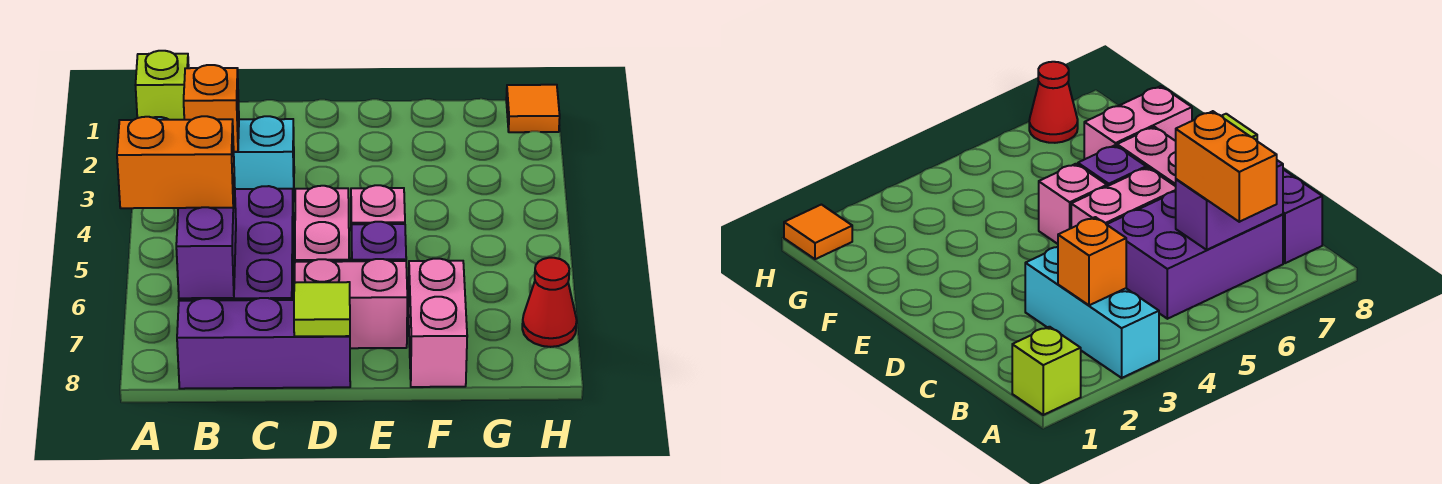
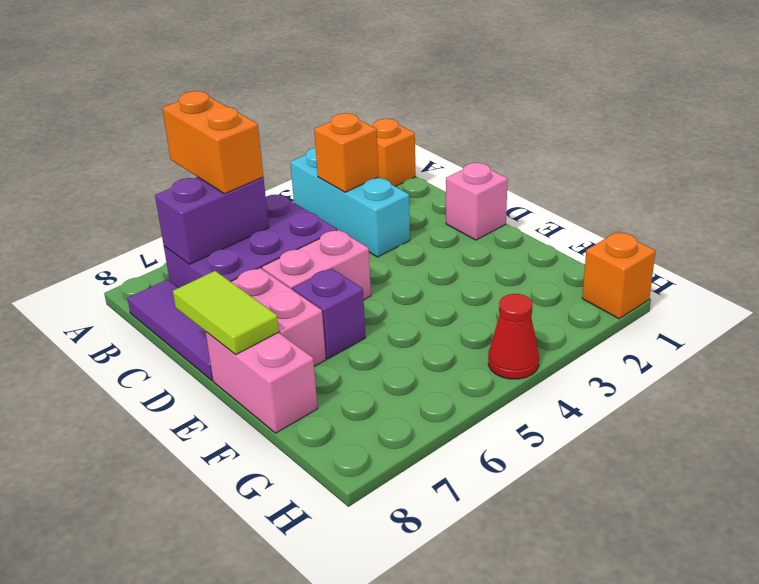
lime brick A1 level 1 -> orange brick A1 level 1
purple brick B8:D8 level 1 -> purple tile B8:D8 level 1
lime tile D8 level 2 -> lime tile D8:E8 level 2
pink brick E5 level 1 -> pink brick D1 level 1
pink brick F7:F8 level 1 -> pink brick E8:F8 level 1
orange tile H1 level 1 -> orange brick H1 level 1
red cone H7 level 1 -> red cone H4 level 1

